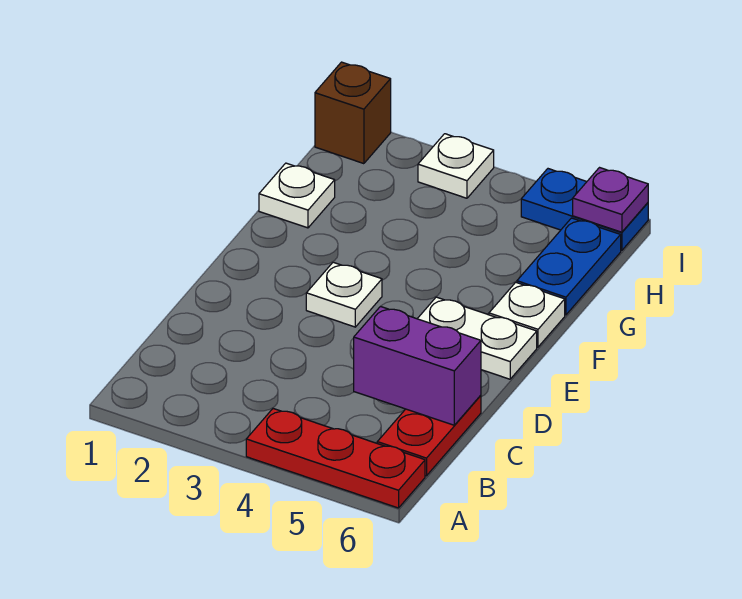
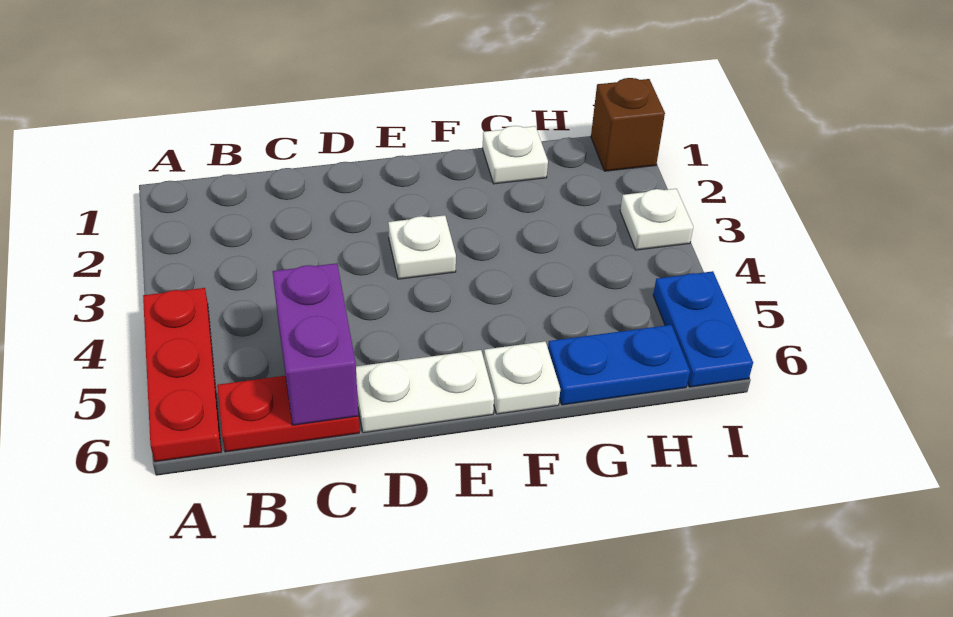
white plate E5:E6 level 1 -> white plate D6:E6 level 1
purple plate I6 level 2 -> none

